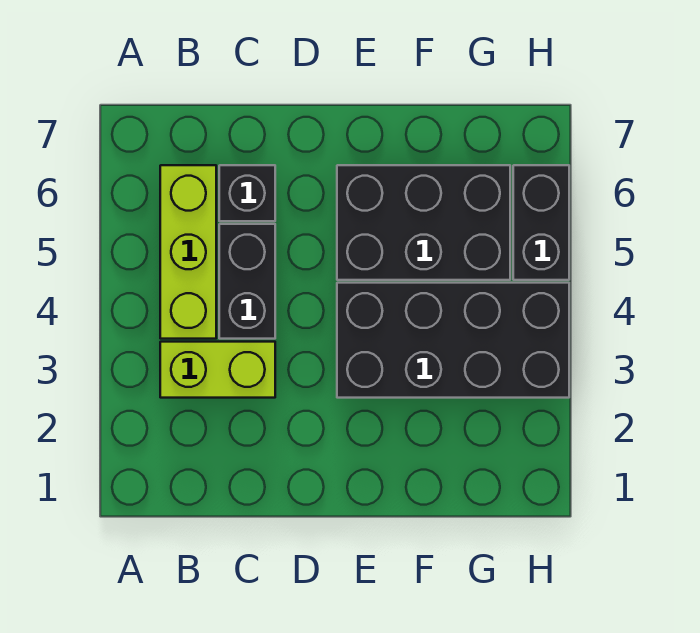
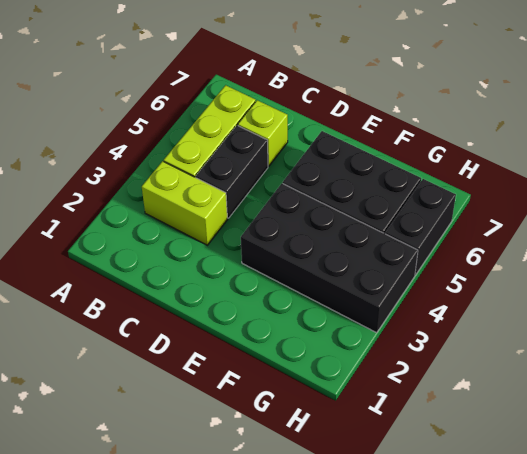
black brick C6 level 1 -> lime brick C6 level 1

